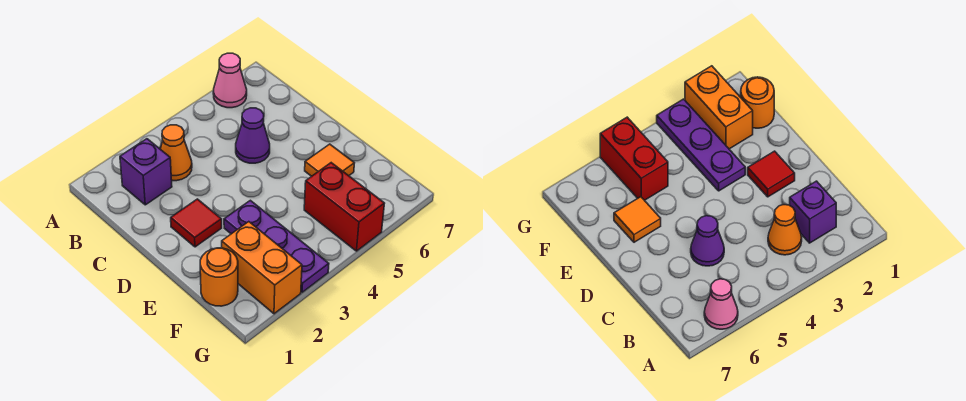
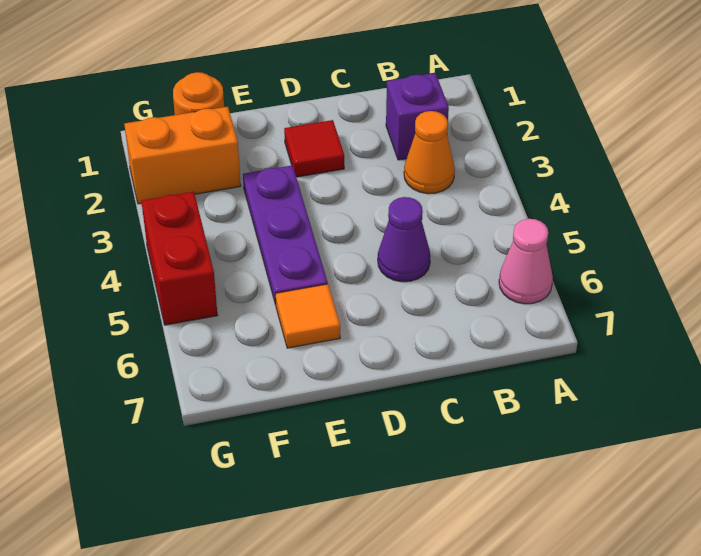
purple plate E3:G3 level 1 -> purple plate E3:E5 level 1
red brick F5:G5 level 1 -> red brick G4:G5 level 1

